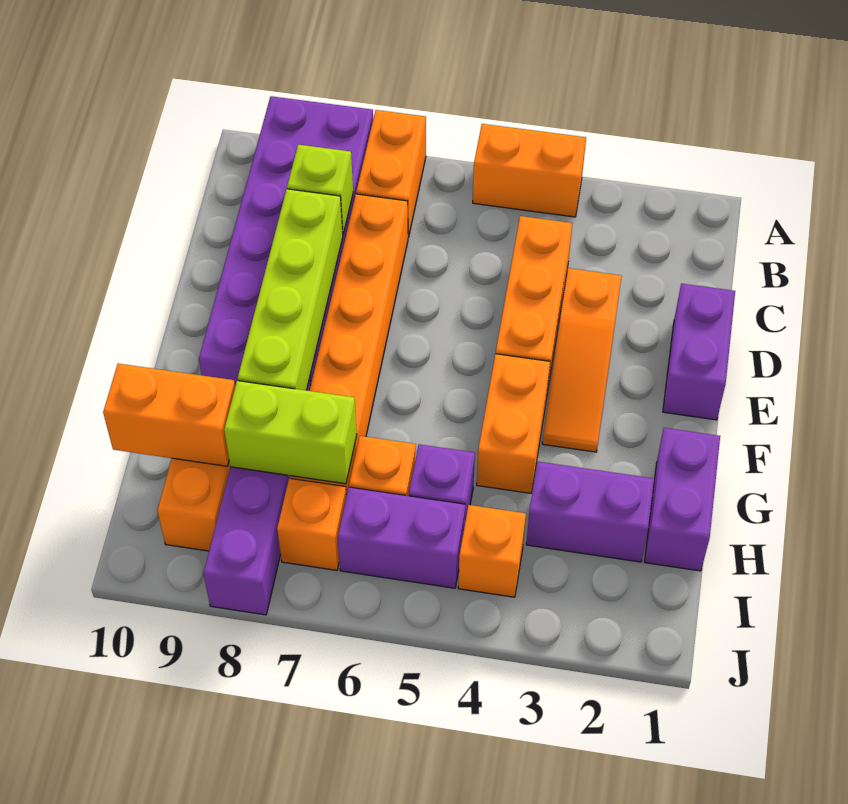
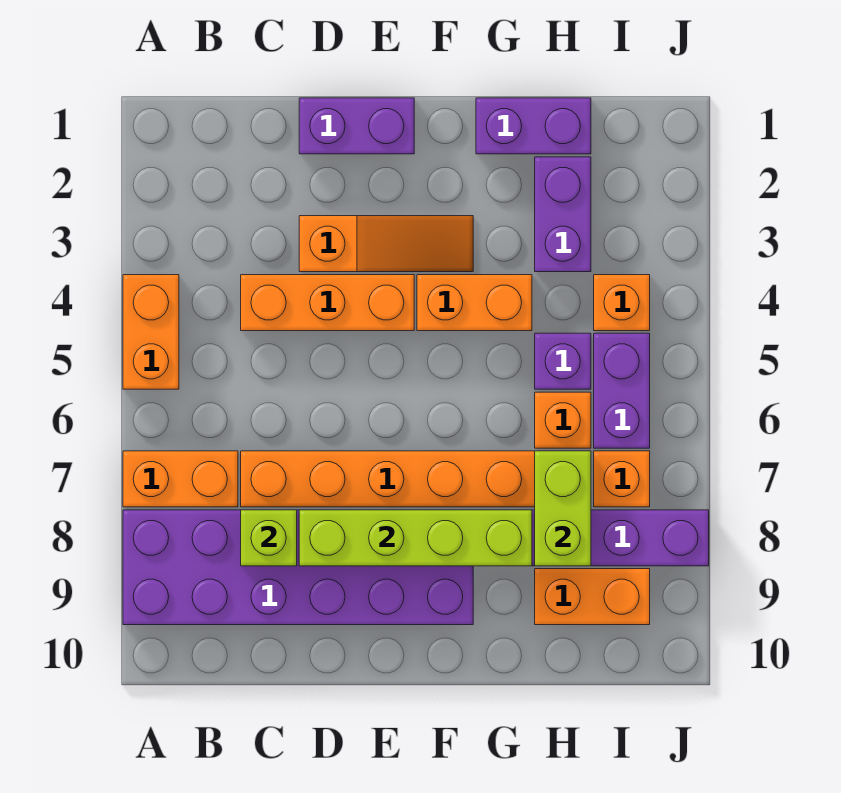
orange brick H9:H10 level 2 -> none

